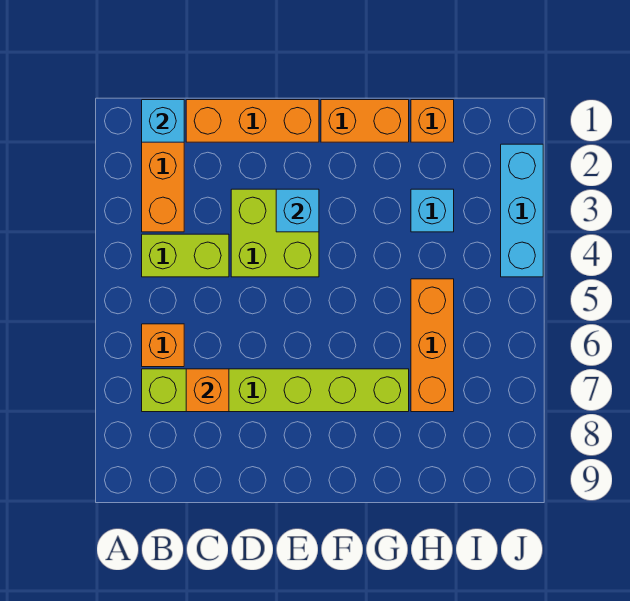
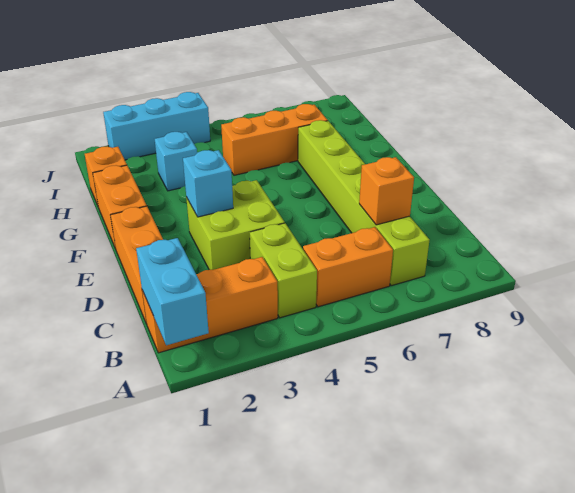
cyan brick B1 level 2 -> cyan brick A1:B1 level 2
orange brick B6 level 1 -> orange brick B5:B6 level 1

